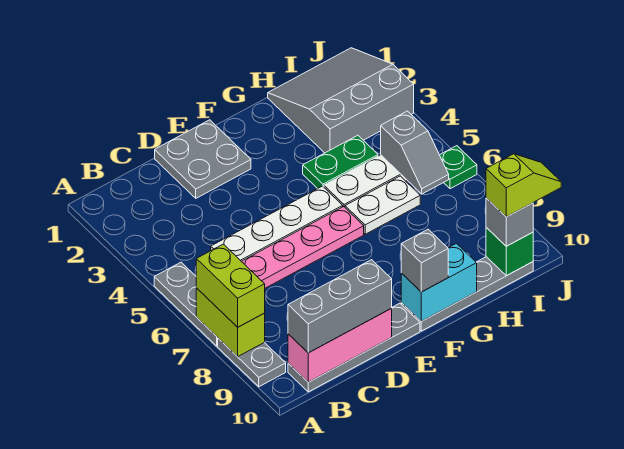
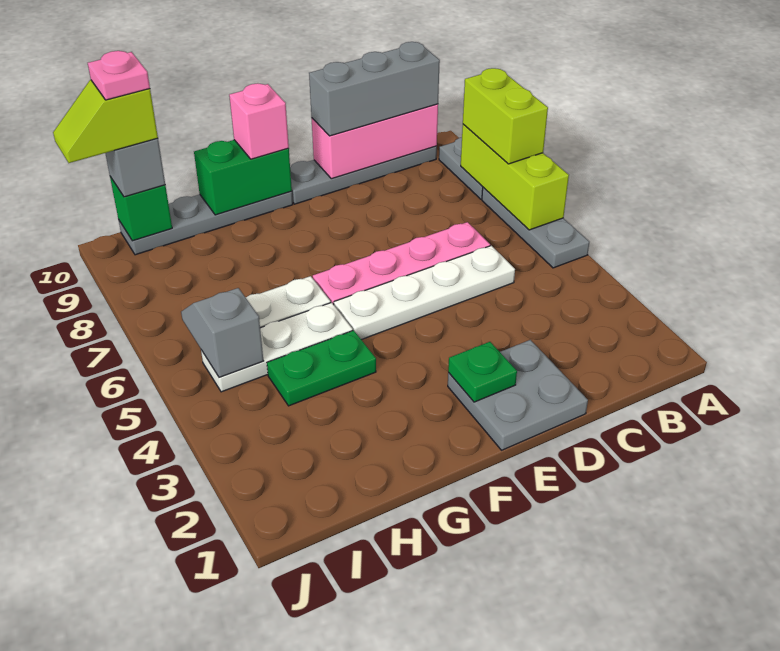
lime brick A7:A8 level 2 -> lime brick A6:A8 level 2
cyan brick F10:G10 level 2 -> green brick F10:G10 level 2
grey brick F10 level 3 -> pink brick F10 level 3
grey slope H1:J3 level 1 top 3 -> none
none -> pink plate I10 level 5
green plate J6 level 1 -> green plate E2 level 2

